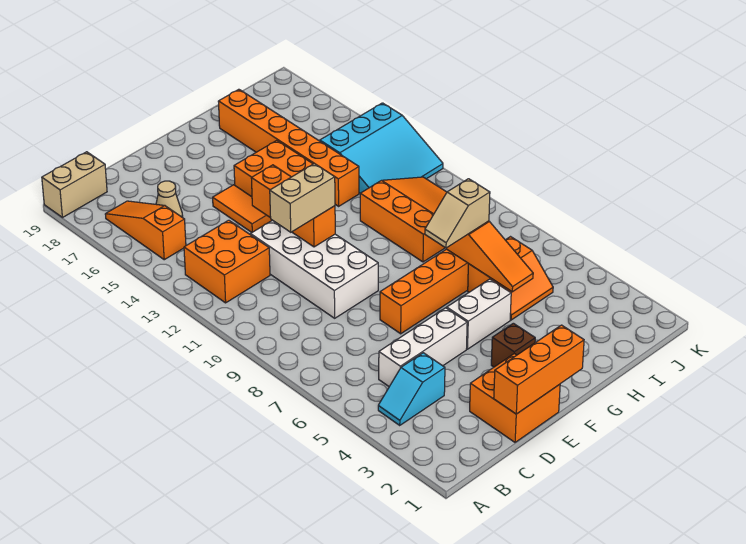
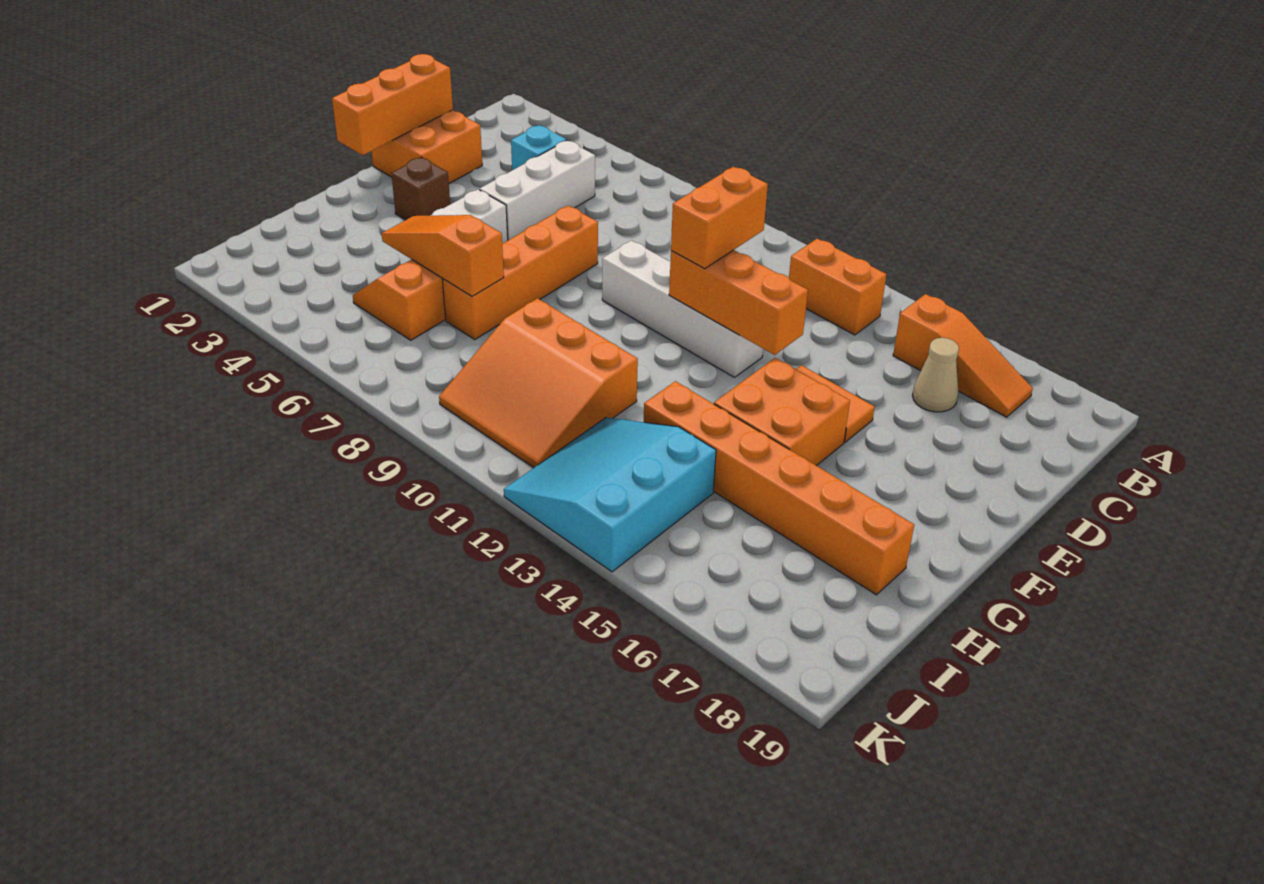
tan brick A19:B19 level 1 -> none
orange brick B12:C13 level 1 -> orange brick B12:B13 level 1
white brick D9:E12 level 1 -> white brick E9:E12 level 1
tan brick D11:E11 level 3 -> orange brick D11:E11 level 3
tan slope G7:H7 level 3 top H -> none

